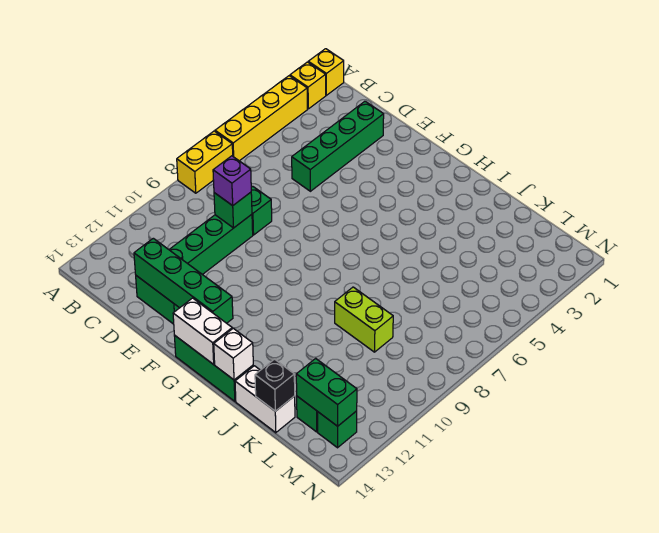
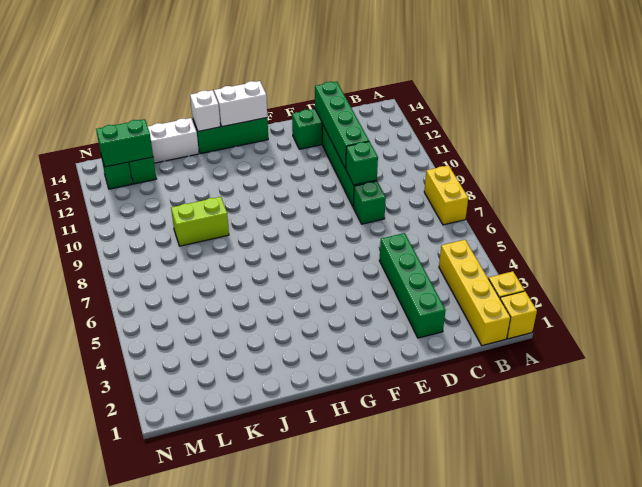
yellow brick A3:A6 level 1 -> yellow brick B1:B4 level 1
purple brick D9 level 3 -> none
green brick D13:G13 level 2 -> green brick D10:D13 level 2
black brick K14 level 2 -> none

